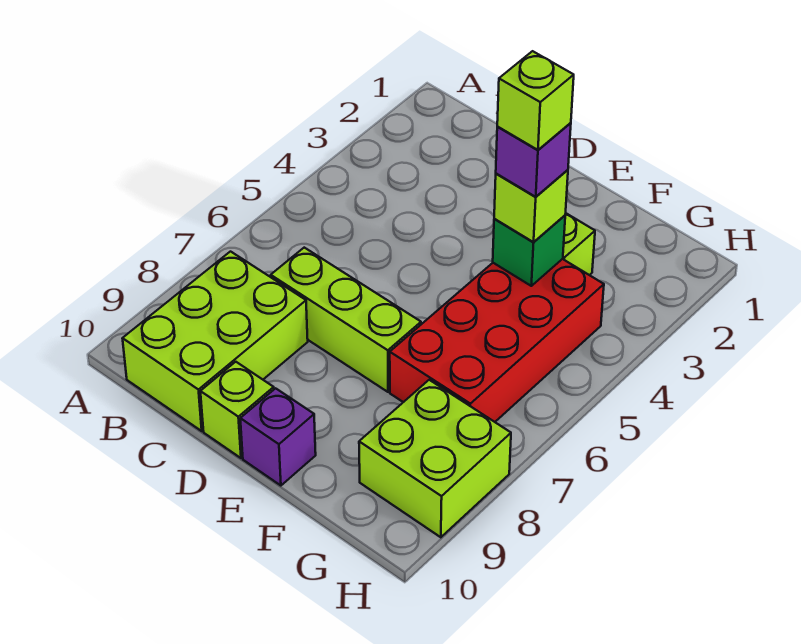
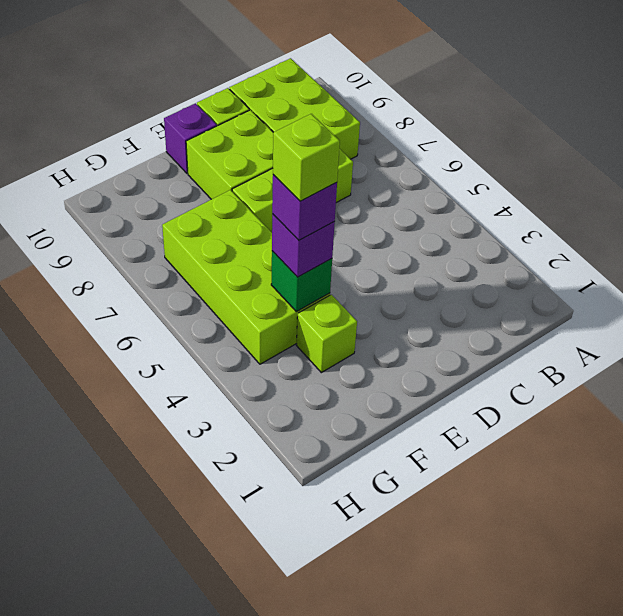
red brick F4:G7 level 1 -> lime brick F4:G7 level 1
lime brick F4 level 3 -> purple brick F4 level 3
lime brick G8:H9 level 1 -> lime brick D8:E9 level 1

